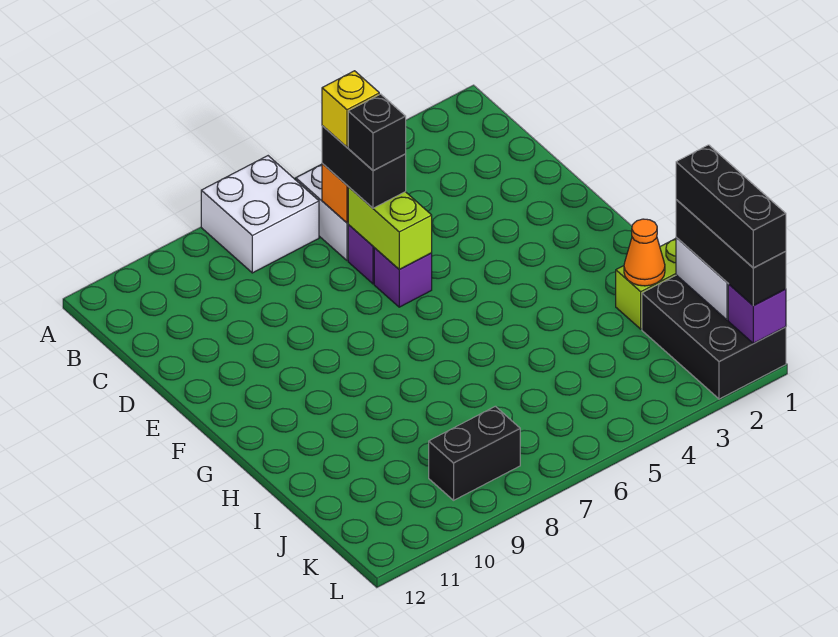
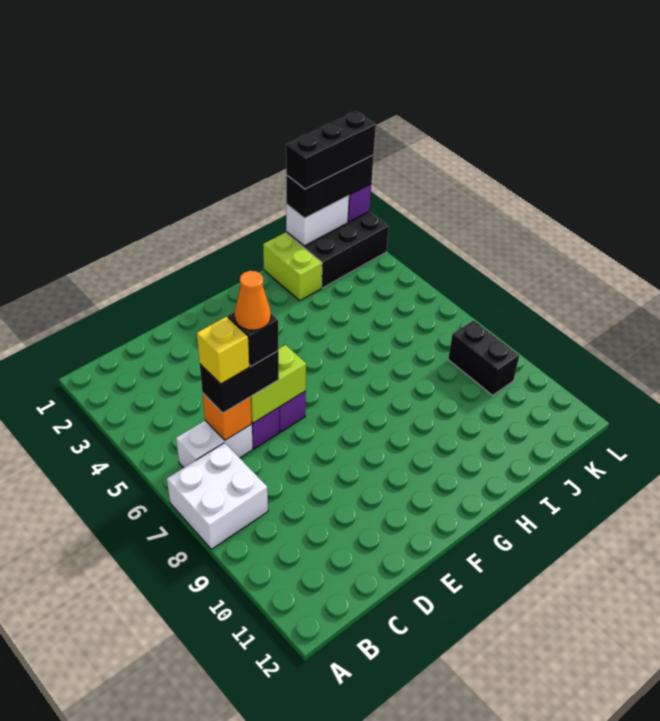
orange cone I2 level 2 -> orange cone D6 level 5

